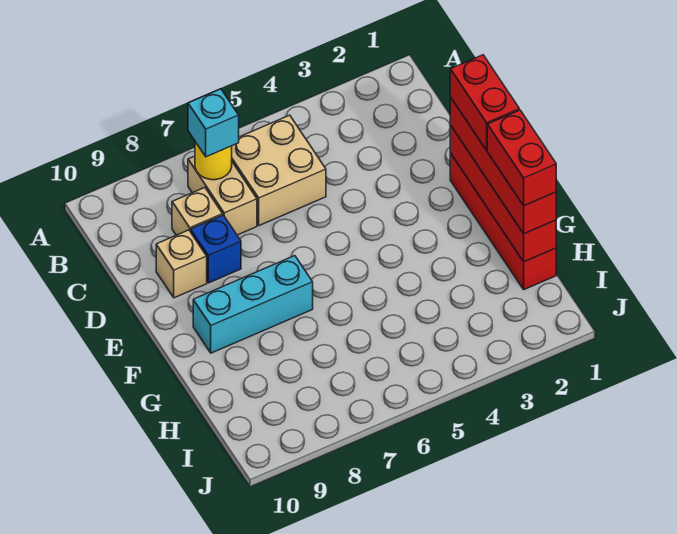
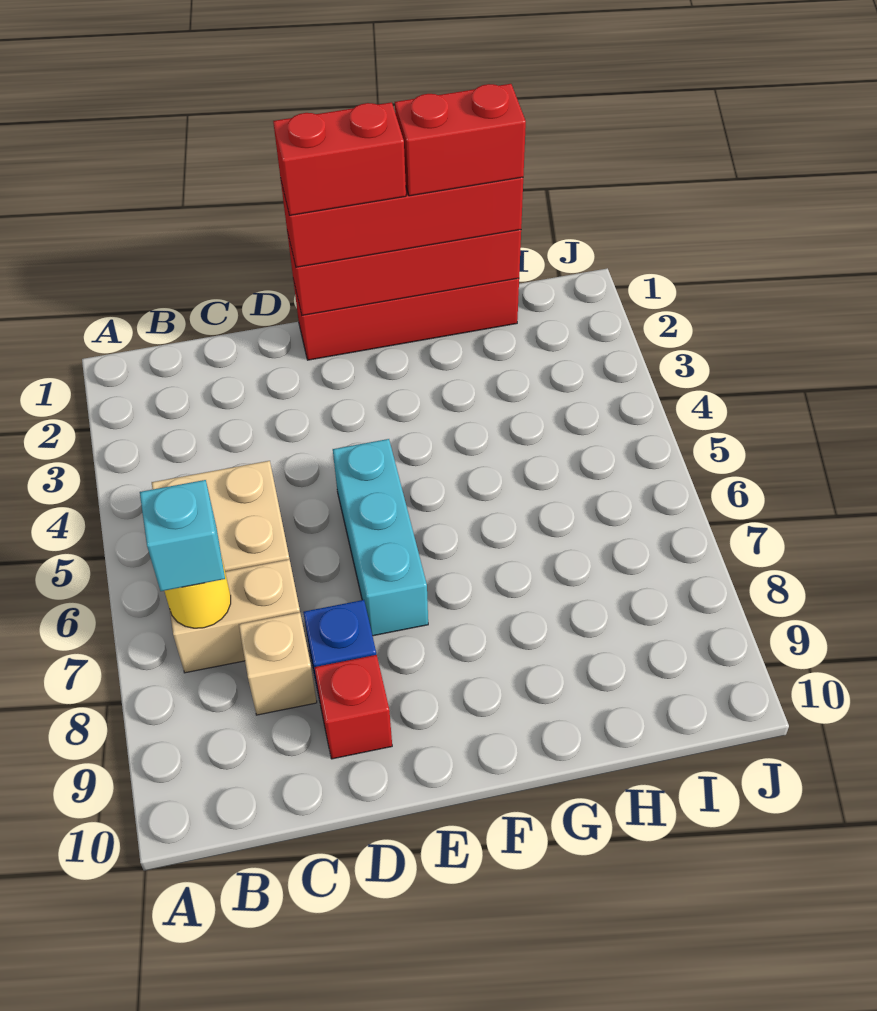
tan brick D9 level 1 -> red brick D9 level 1
cyan brick F7:F9 level 1 -> cyan brick E5:E7 level 1

